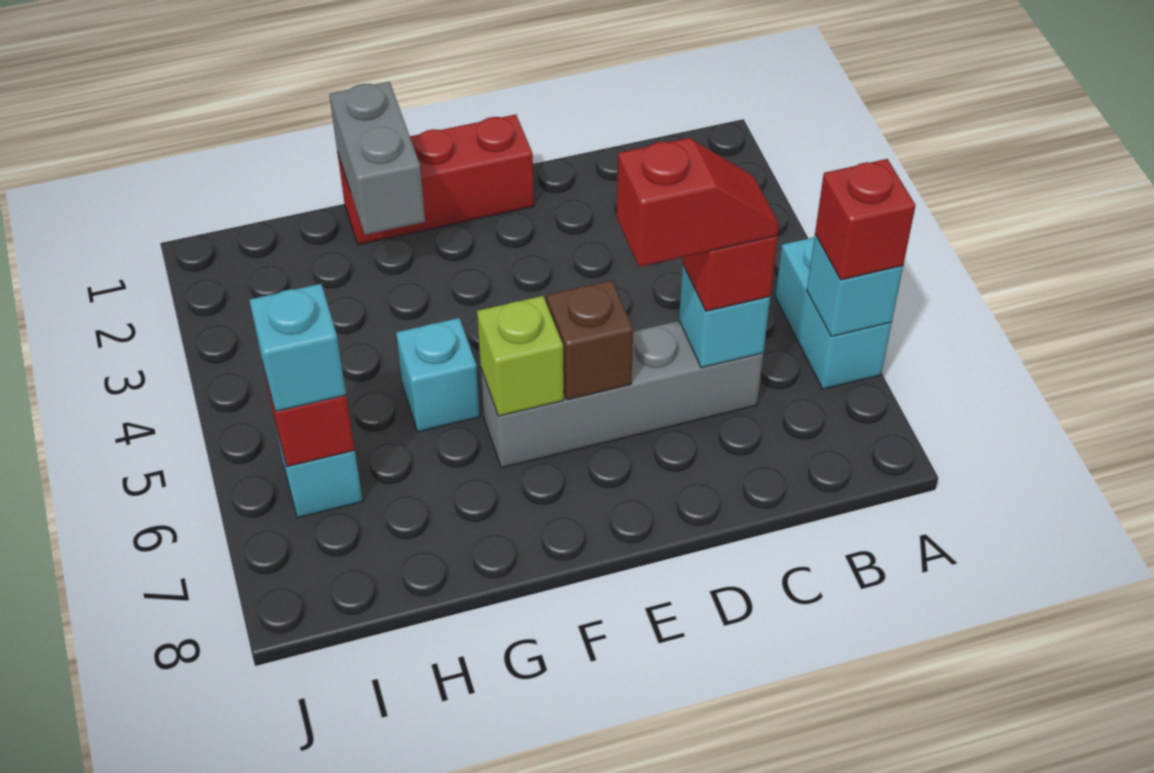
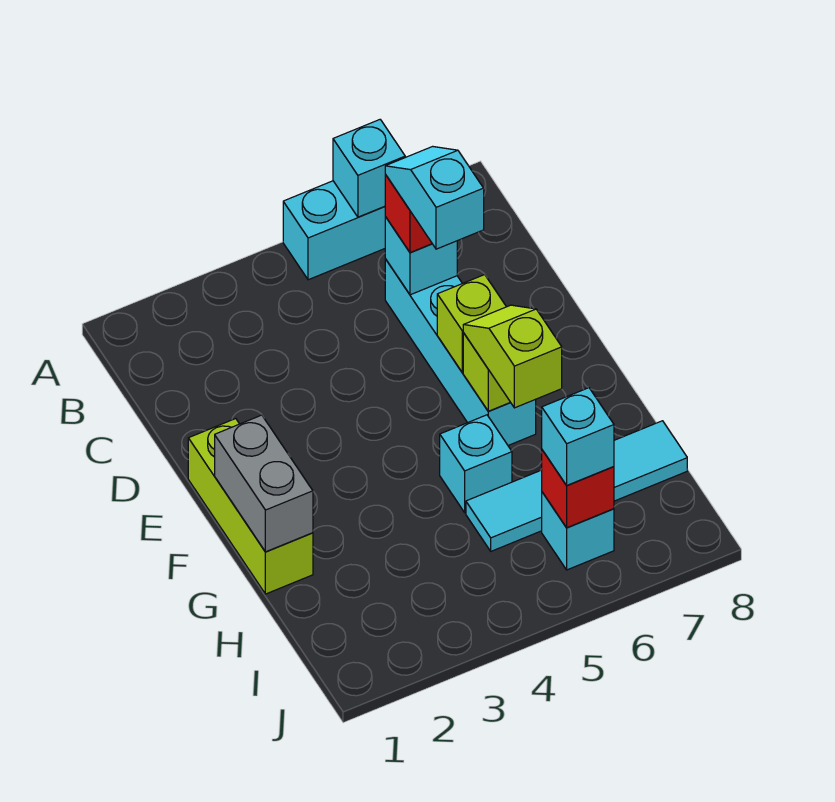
red brick A6 level 3 -> none
grey brick C6:F6 level 1 -> cyan brick C6:F6 level 1
red slope C6:D6 level 4 top D -> cyan slope C6:D6 level 4 top D
red brick E1:G1 level 1 -> lime brick E1:G1 level 1
brown brick E6 level 2 -> lime brick E6 level 2
none -> lime slope F6:G6 level 3 top G
grey brick G1:G2 level 2 -> grey brick F1:G1 level 2
none -> cyan tile H5:H8 level 1

